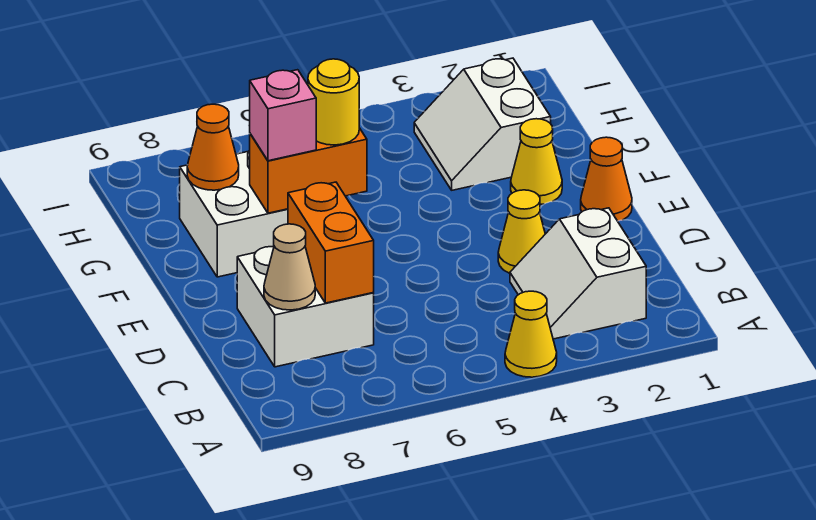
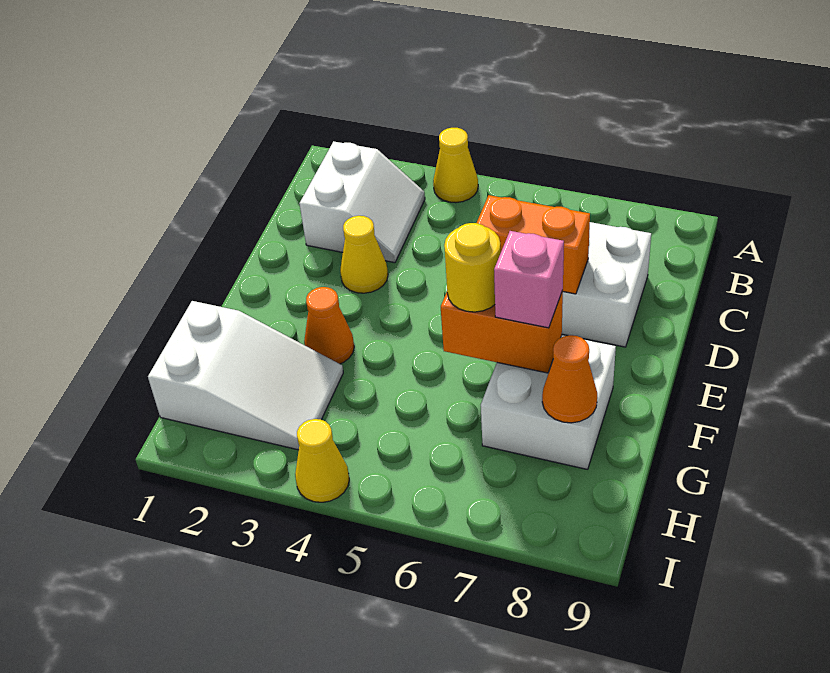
orange brick C7:D7 level 2 -> orange brick D6:D7 level 2
tan cone C8 level 2 -> none
orange cone E1 level 1 -> orange cone F3 level 1
yellow cone F2 level 1 -> yellow cone I4 level 1
white slope G2:H3 level 1 top 2 -> white slope G1:H3 level 1 top 1

